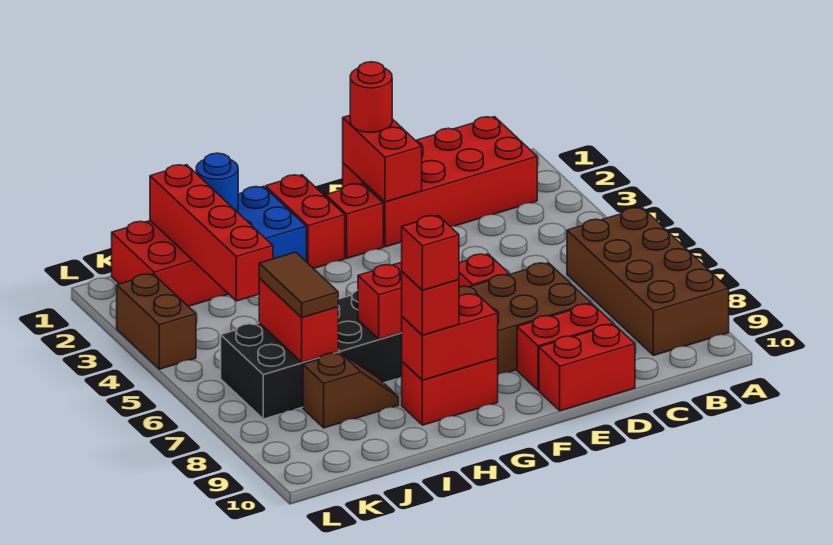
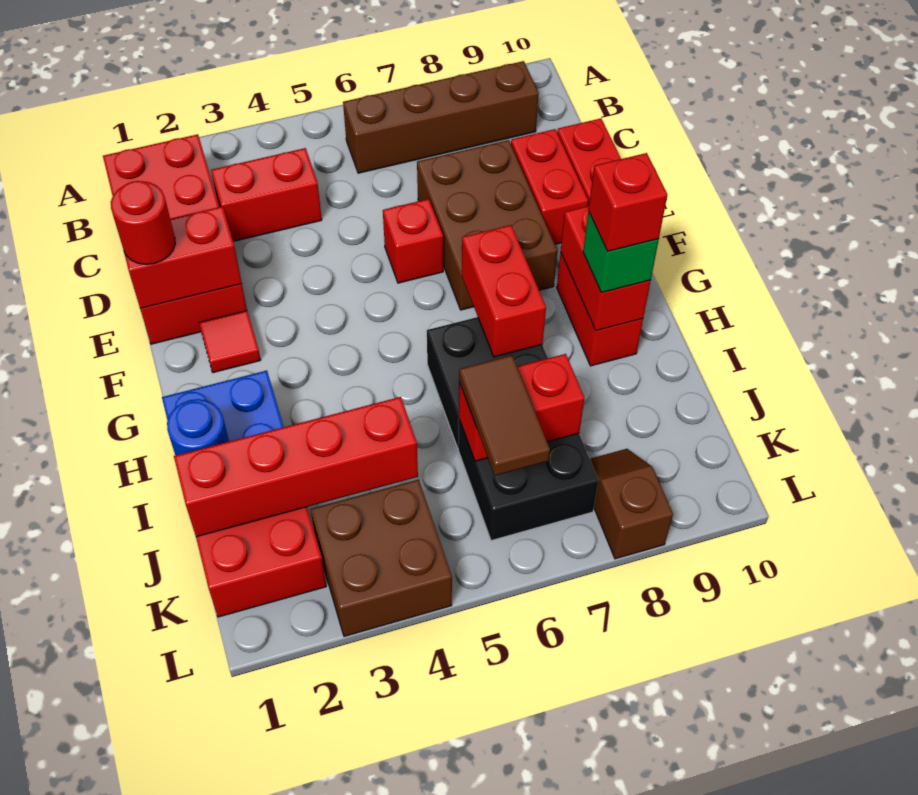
brown brick A6:B9 level 1 -> brown brick B6:B9 level 1
red brick F2 level 1 -> red tile F2 level 1
red brick G1:G2 level 1 -> red brick C3:C4 level 1
red brick H9 level 3 -> green brick H9 level 3
brown slope I8:J8 level 1 top J -> brown slope K8:L8 level 1 top L
brown tile J6:J7 level 3 -> brown tile J6:K6 level 3
brown brick L3:L4 level 1 -> brown brick K3:L4 level 1

